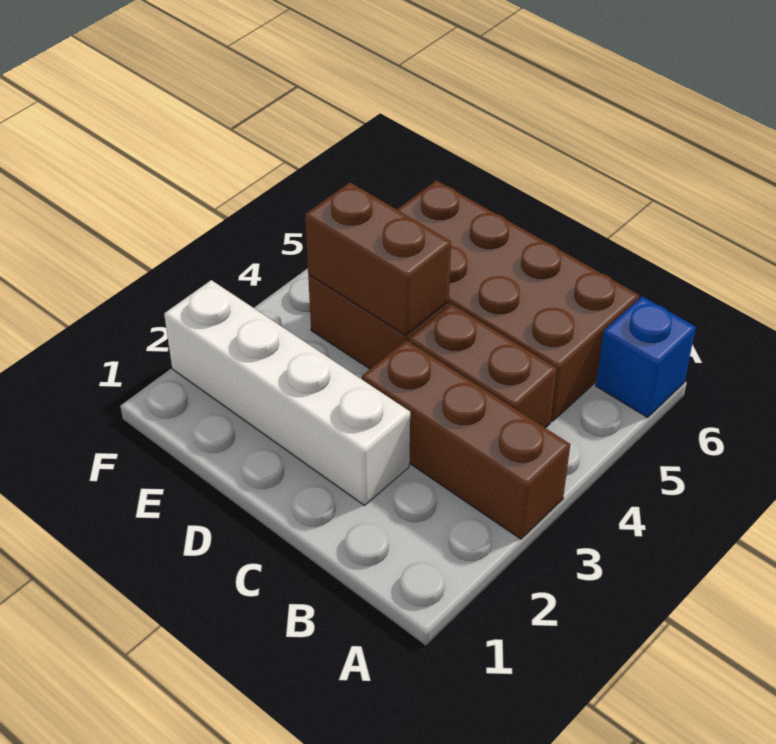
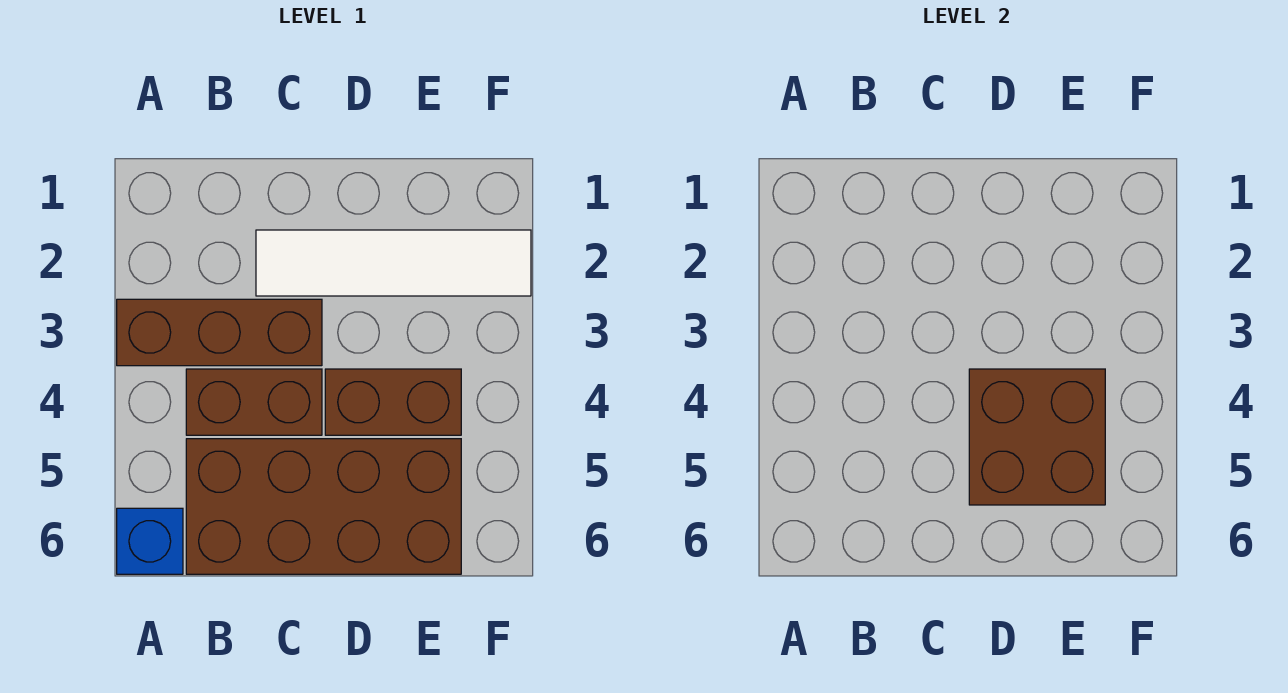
white brick C2:F2 level 1 -> white tile C2:F2 level 1
brown brick D4:E4 level 2 -> brown brick D4:E5 level 2

